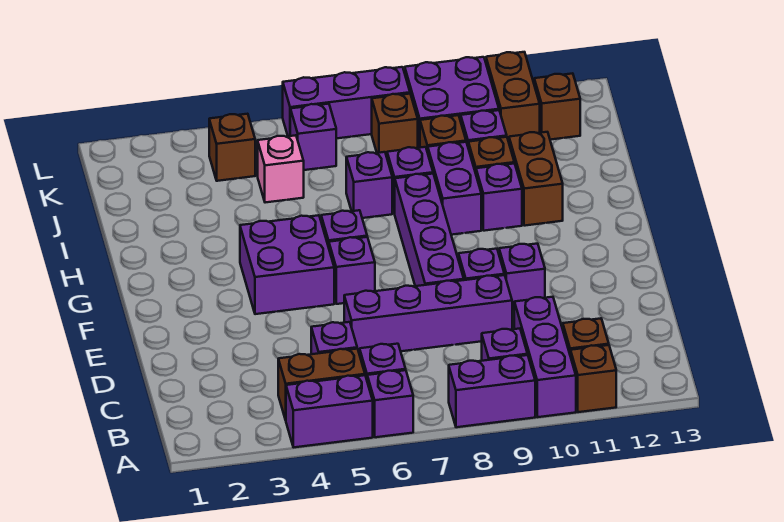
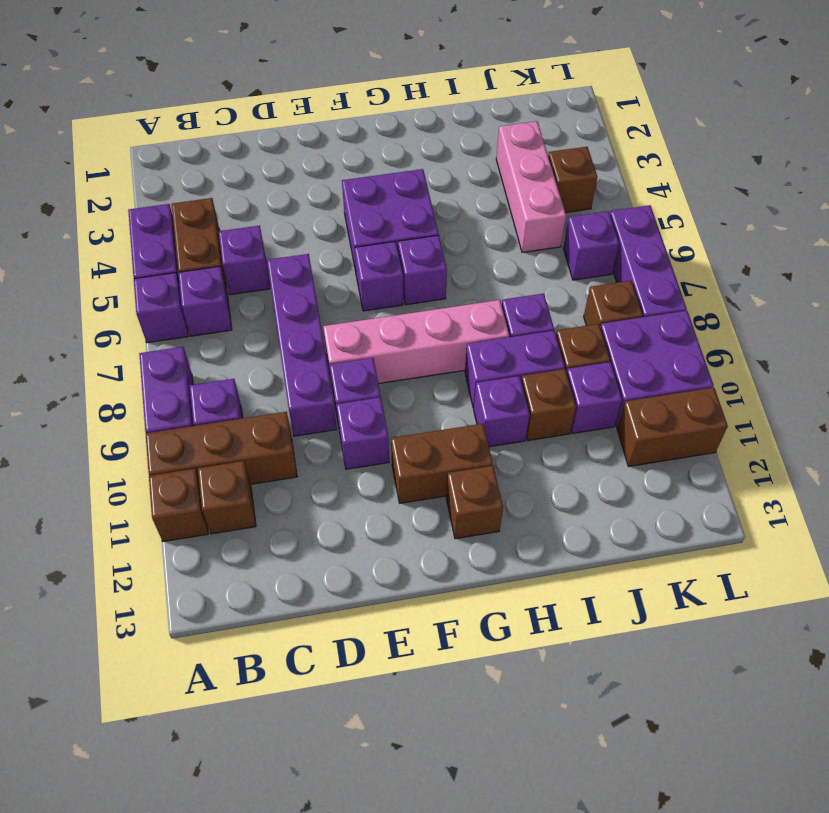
purple brick A10:C10 level 1 -> brown brick A10:C10 level 1
purple brick E8:H8 level 1 -> pink brick E8:H8 level 1
brown brick H11:I11 level 1 -> brown brick F11:G11 level 1
purple brick I7 level 1 -> none
pink brick J5 level 1 -> pink brick J3:J5 level 1
brown brick K12 level 1 -> brown brick G12 level 1

